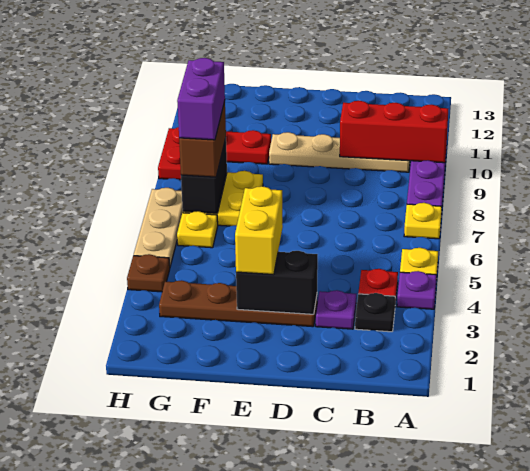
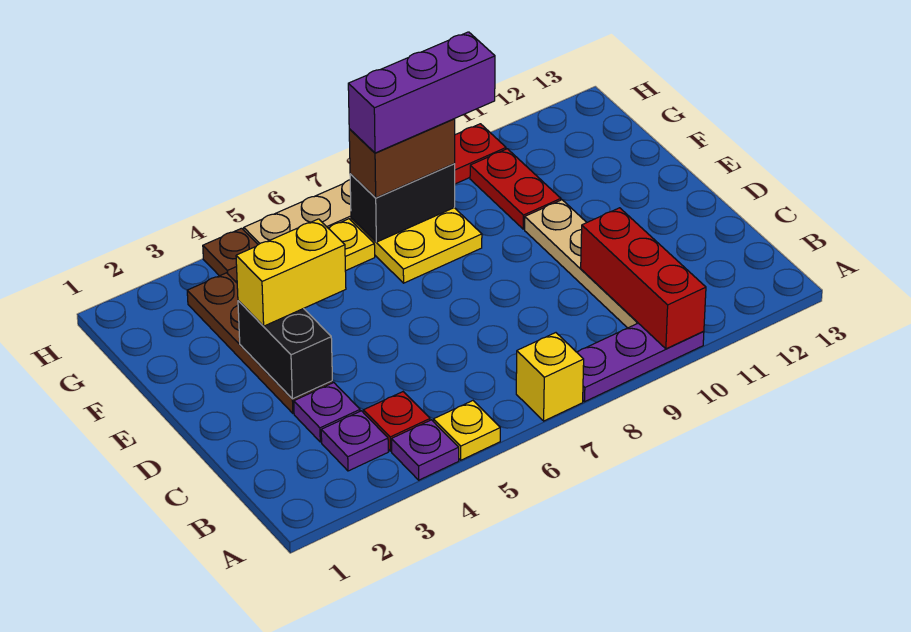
yellow plate A7 level 1 -> yellow brick A7 level 1
black plate B3 level 1 -> purple plate B3 level 1
purple brick G7:G8 level 4 -> purple brick G7:G9 level 4

